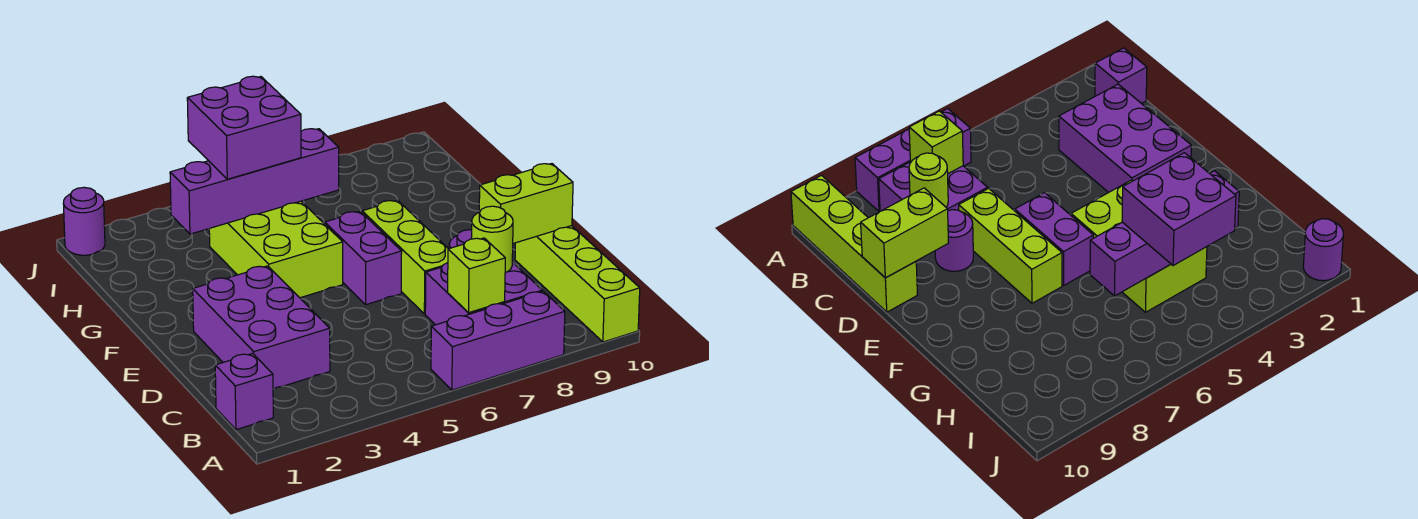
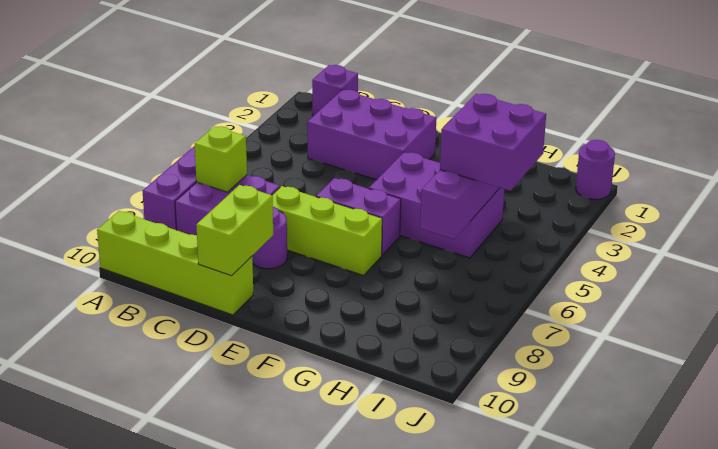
lime round brick C8 level 2 -> none
lime brick F4:H5 level 1 -> purple brick F4:H5 level 1

